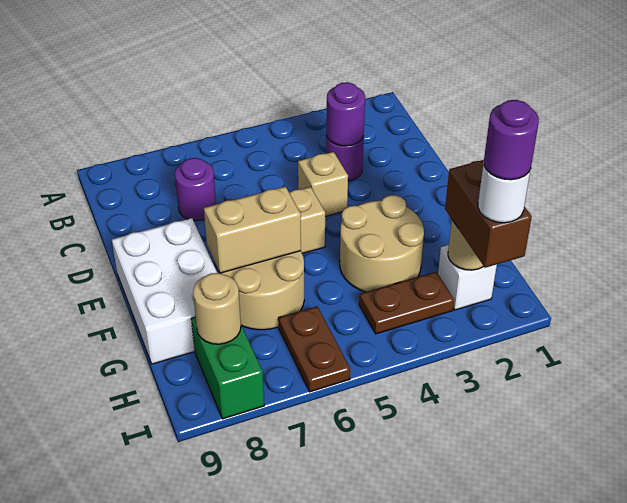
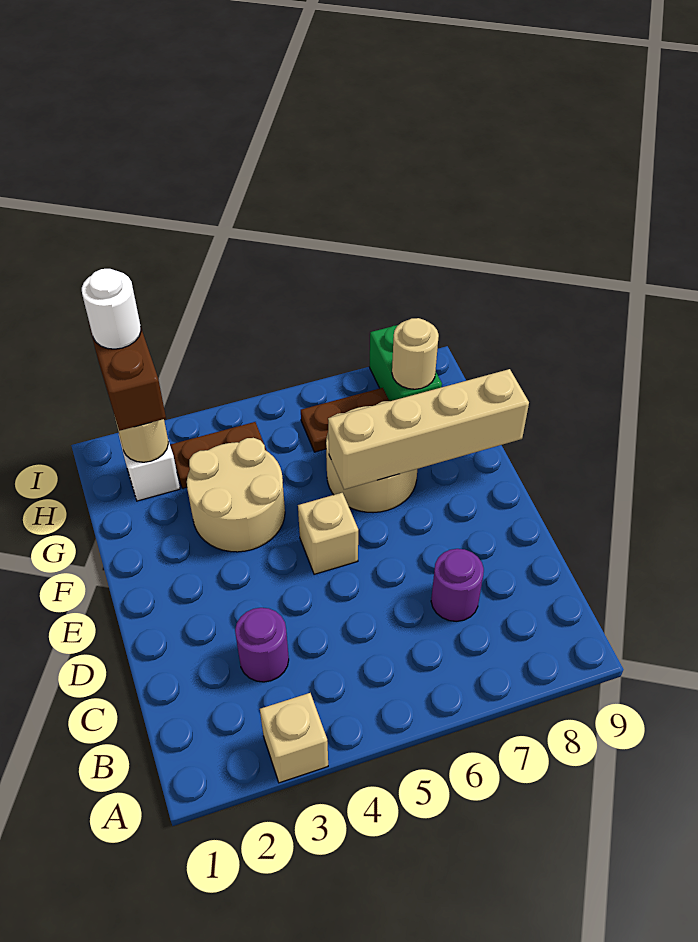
purple round brick C3 level 2 -> none
tan brick D4 level 1 -> tan brick A3 level 1
white brick E8:G9 level 1 -> none
tan brick F6:F7 level 2 -> tan brick F6:F9 level 2
brown plate H6:I6 level 1 -> brown plate H6:H7 level 1
purple round brick I2 level 5 -> none

